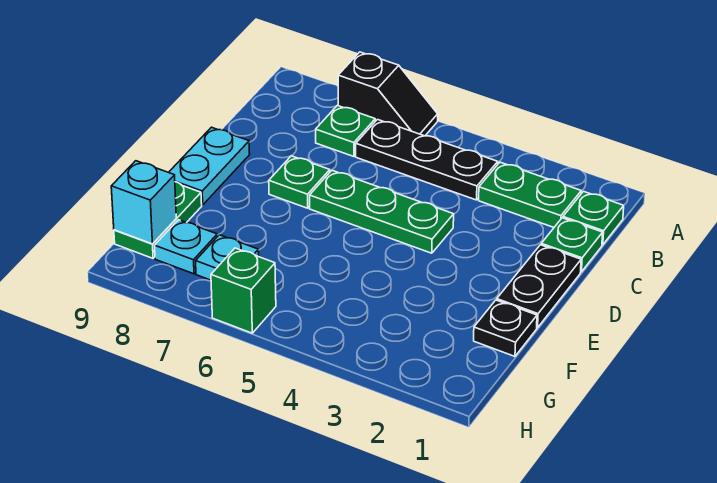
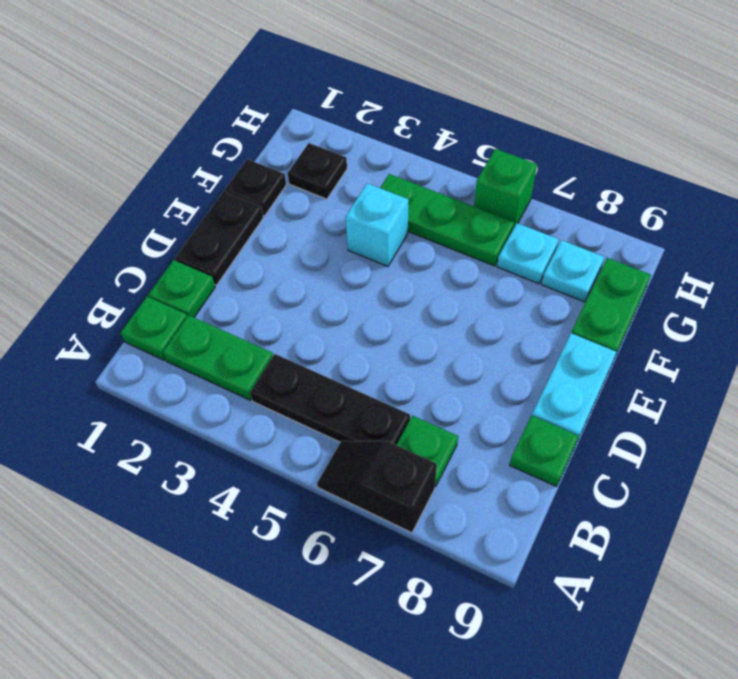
green plate D4:D6 level 1 -> green plate G4:G6 level 1
green plate D7 level 1 -> green plate C9 level 1
none -> black plate G2 level 1
cyan brick G9 level 2 -> cyan brick F4 level 1

